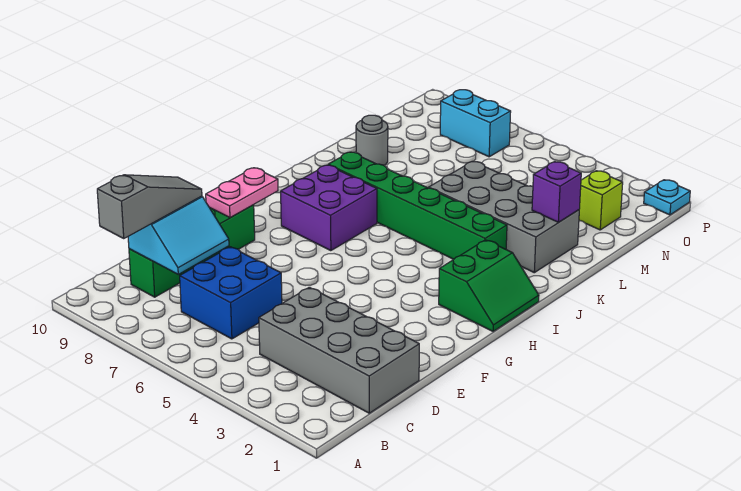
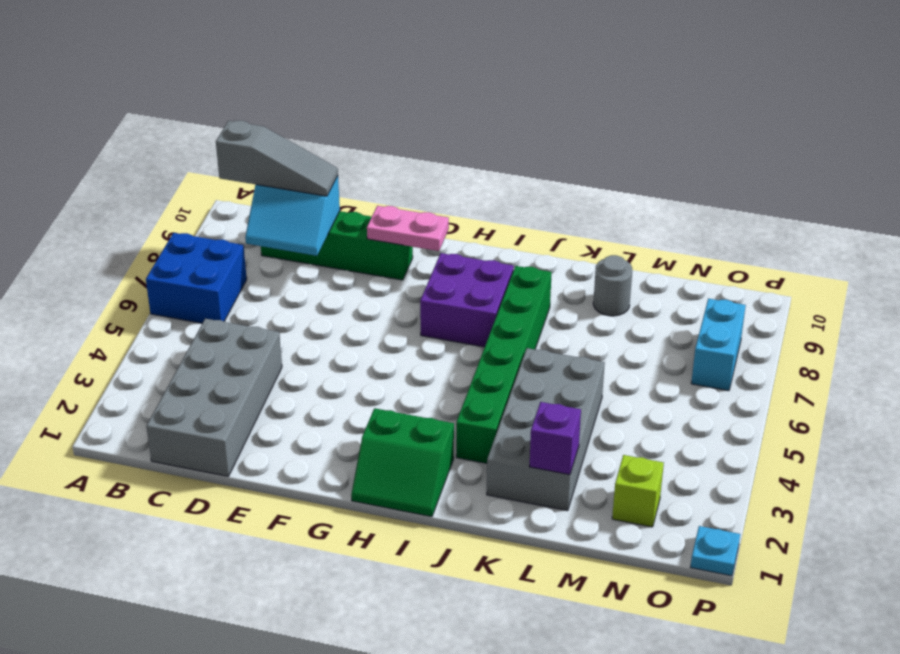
blue brick C6:D7 level 1 -> blue brick A6:B7 level 1

